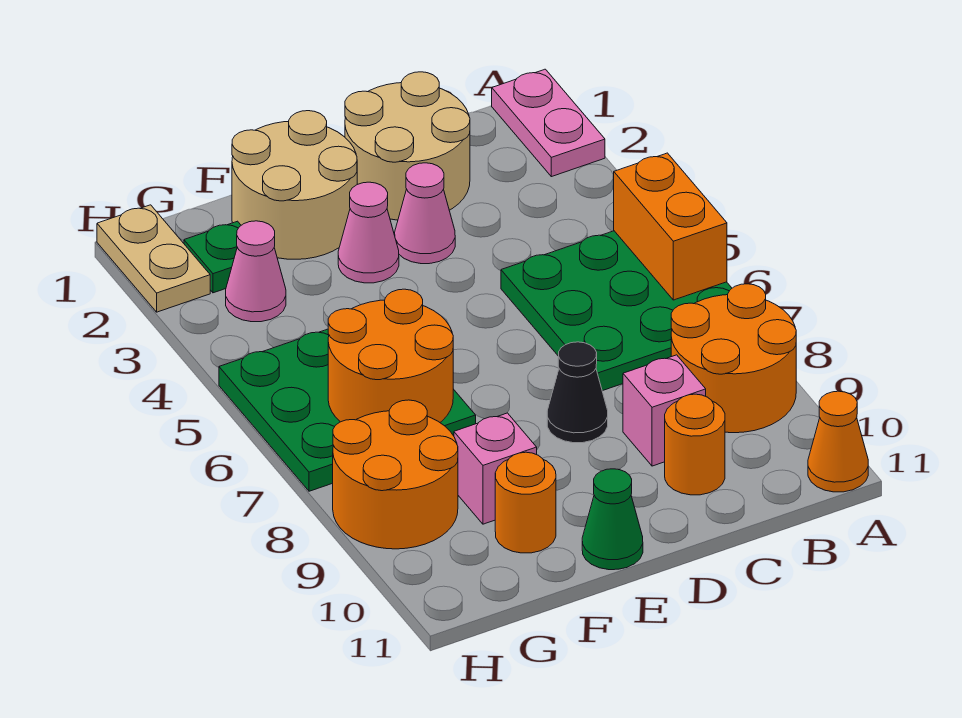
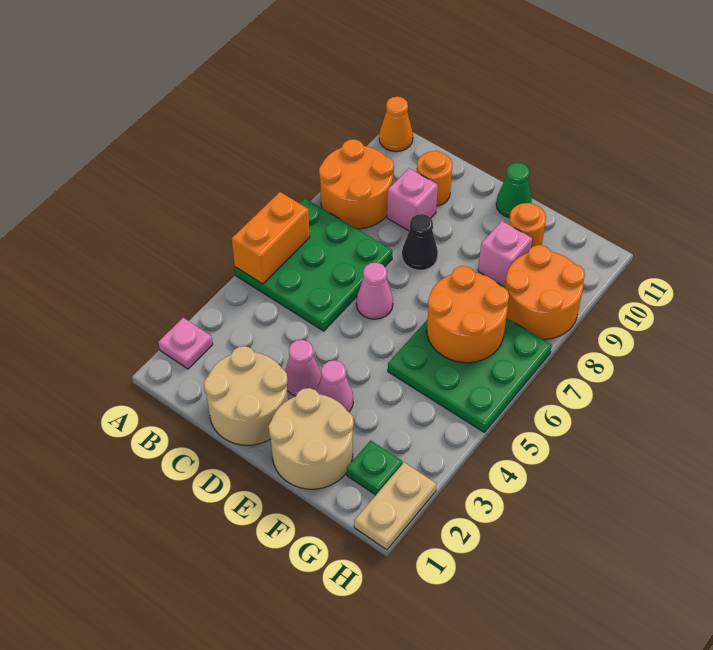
pink plate A1:A2 level 1 -> pink plate A2 level 1
pink cone G3 level 1 -> pink cone D6 level 1

